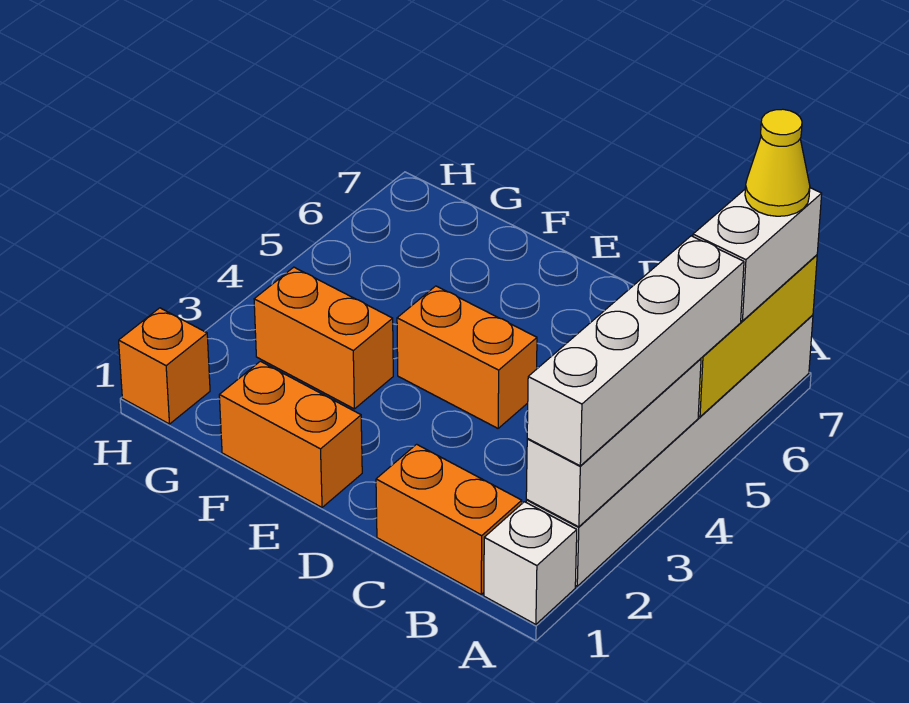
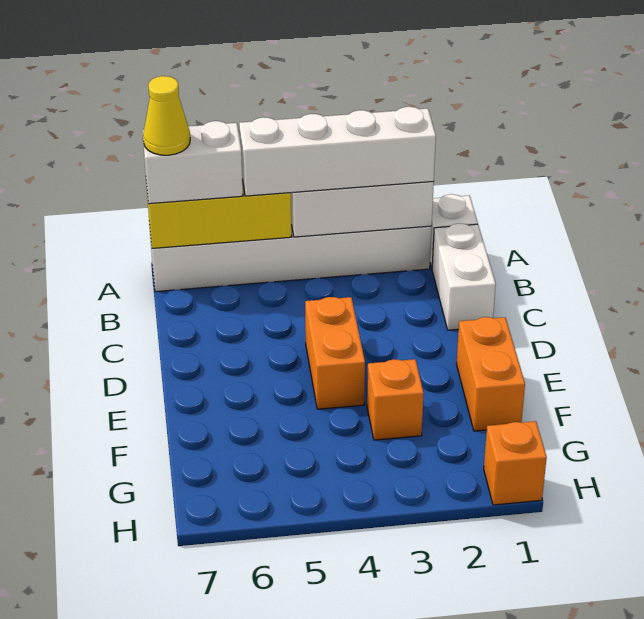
orange brick B1:C1 level 1 -> white brick B1:C1 level 1
orange brick F3:G3 level 1 -> orange brick F3 level 1

